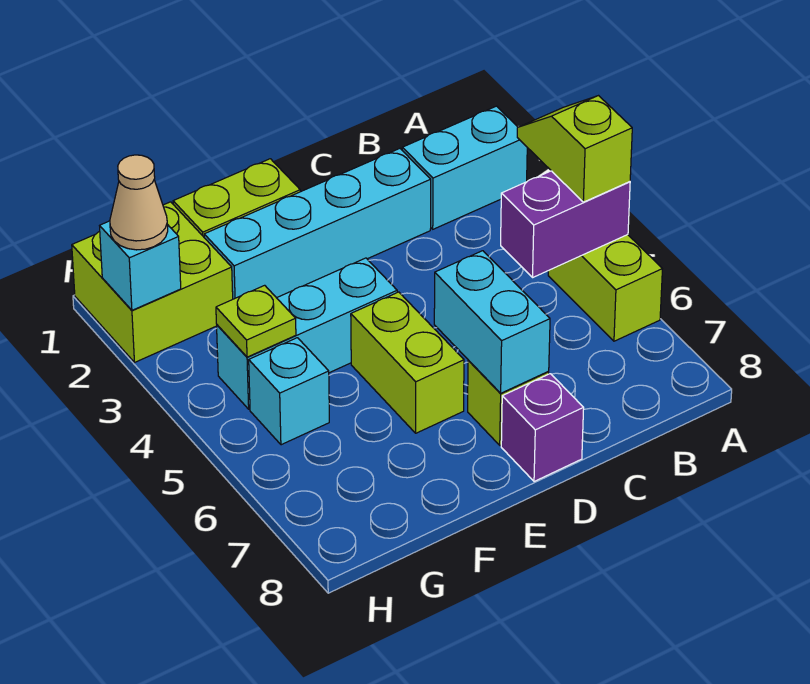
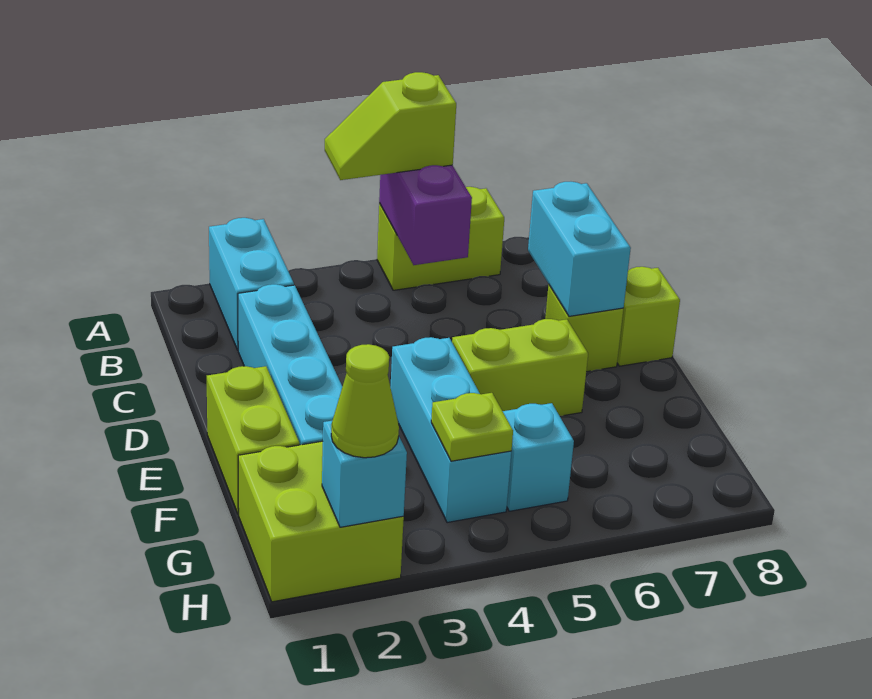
cyan brick D6:D7 level 2 -> cyan brick C7:D7 level 2
purple brick D8 level 1 -> lime brick D8 level 1
tan cone H2 level 3 -> lime cone H2 level 3

